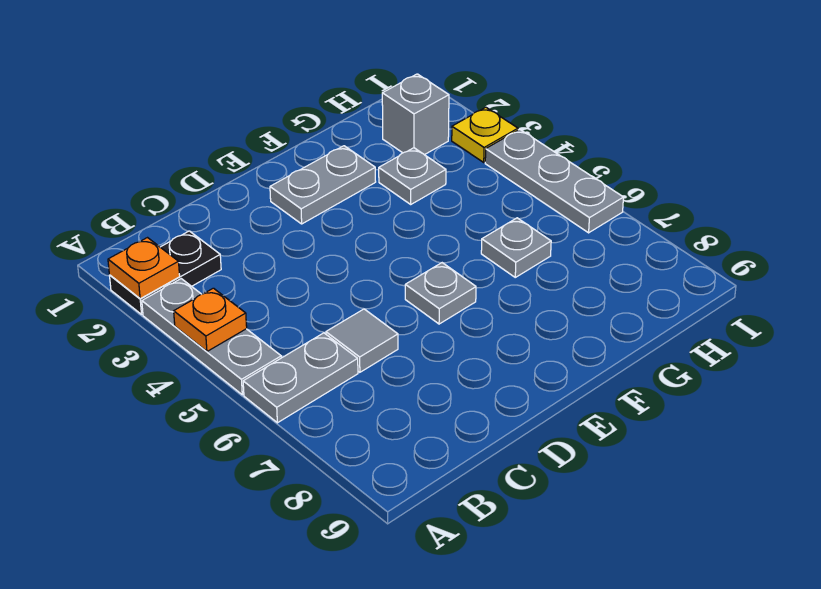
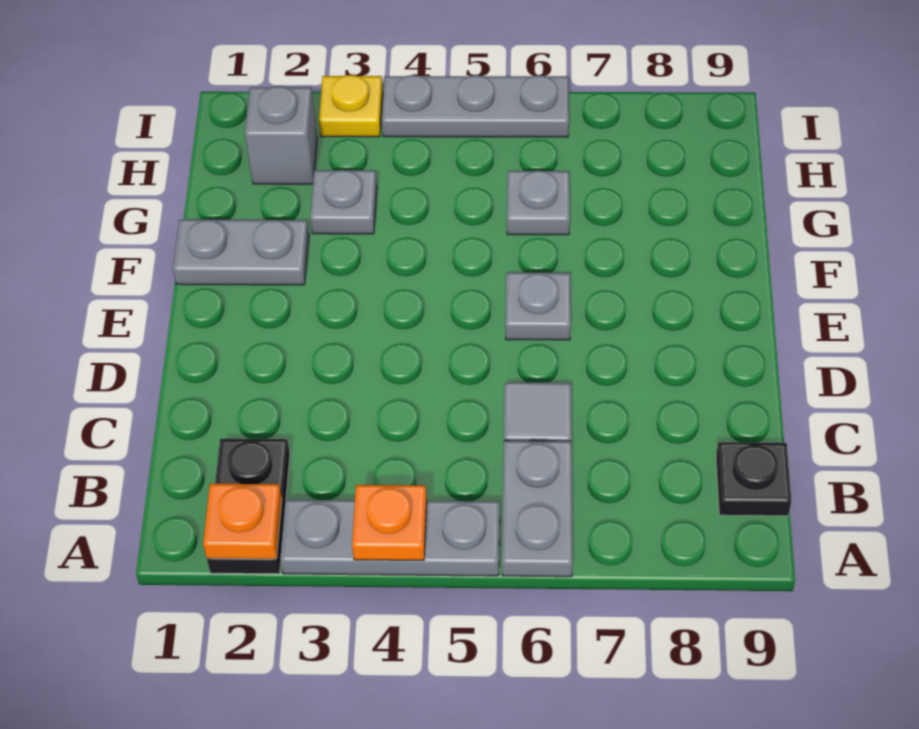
none -> black plate B9 level 1
grey plate E2:F2 level 1 -> grey plate F1:F2 level 1

